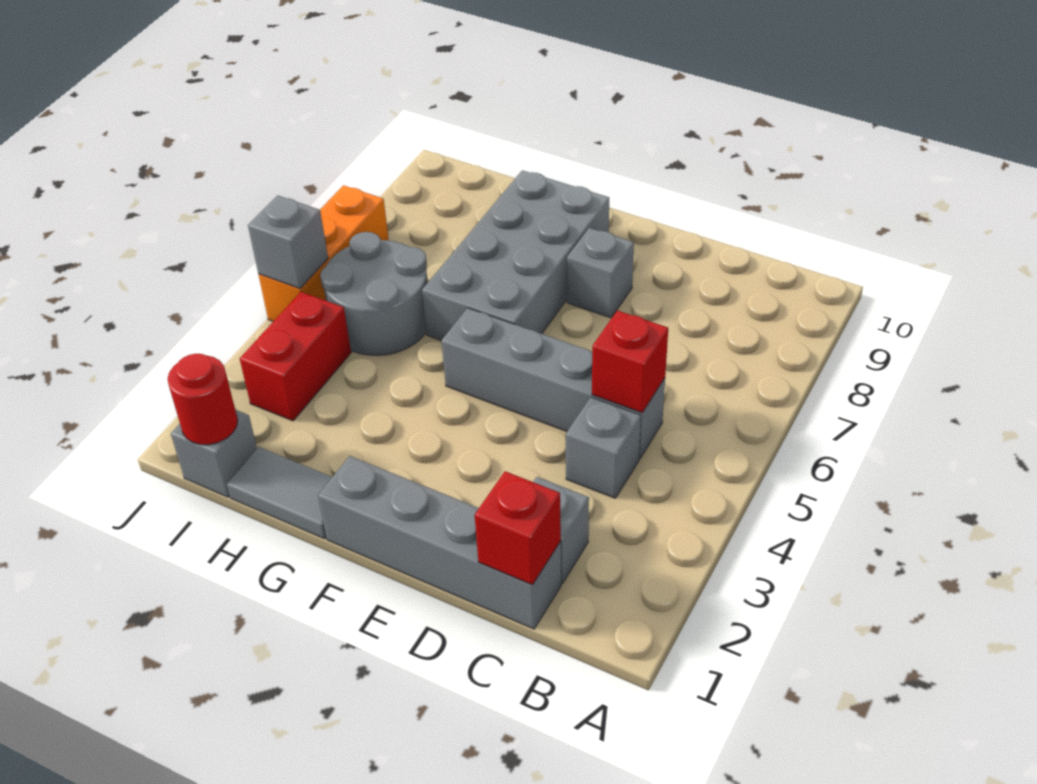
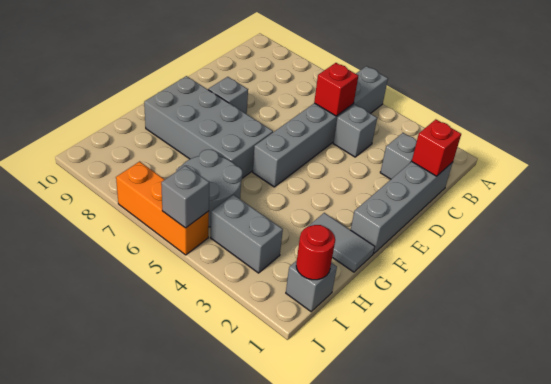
grey brick C5:F5 level 1 -> grey brick A5:F5 level 1
grey tile G1:H1 level 1 -> grey tile G1:G2 level 1
red brick I3:I4 level 1 -> grey brick I3:I4 level 1

